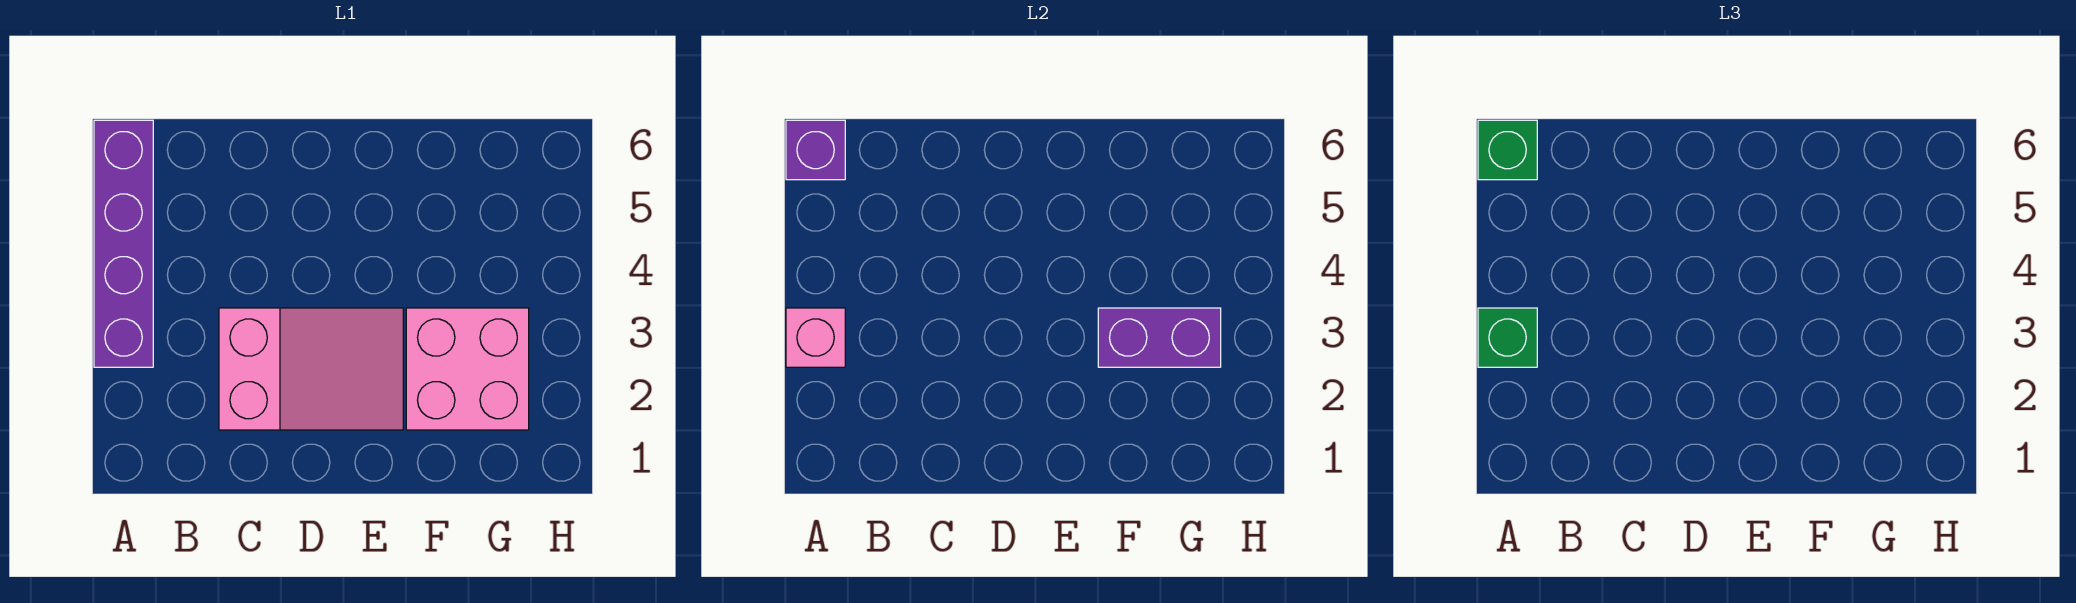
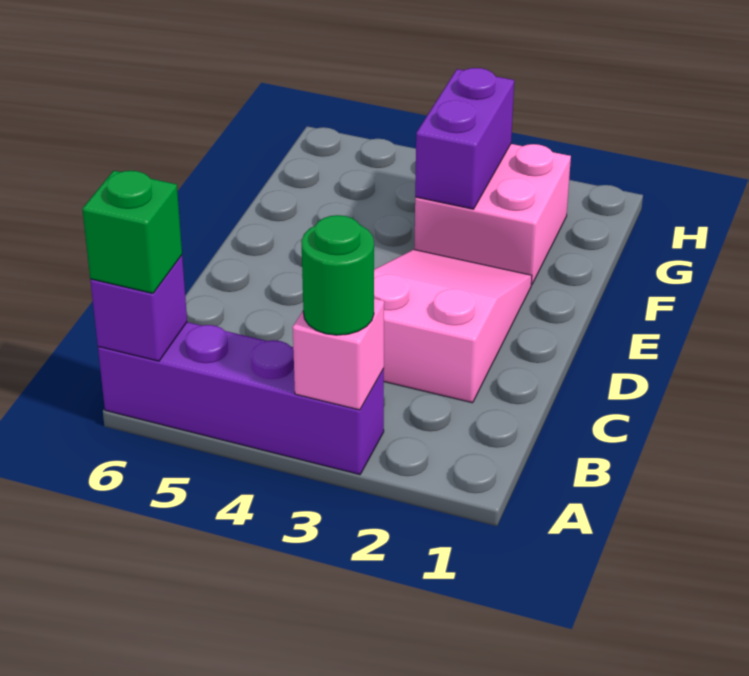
green brick A3 level 3 -> green round brick A3 level 3

